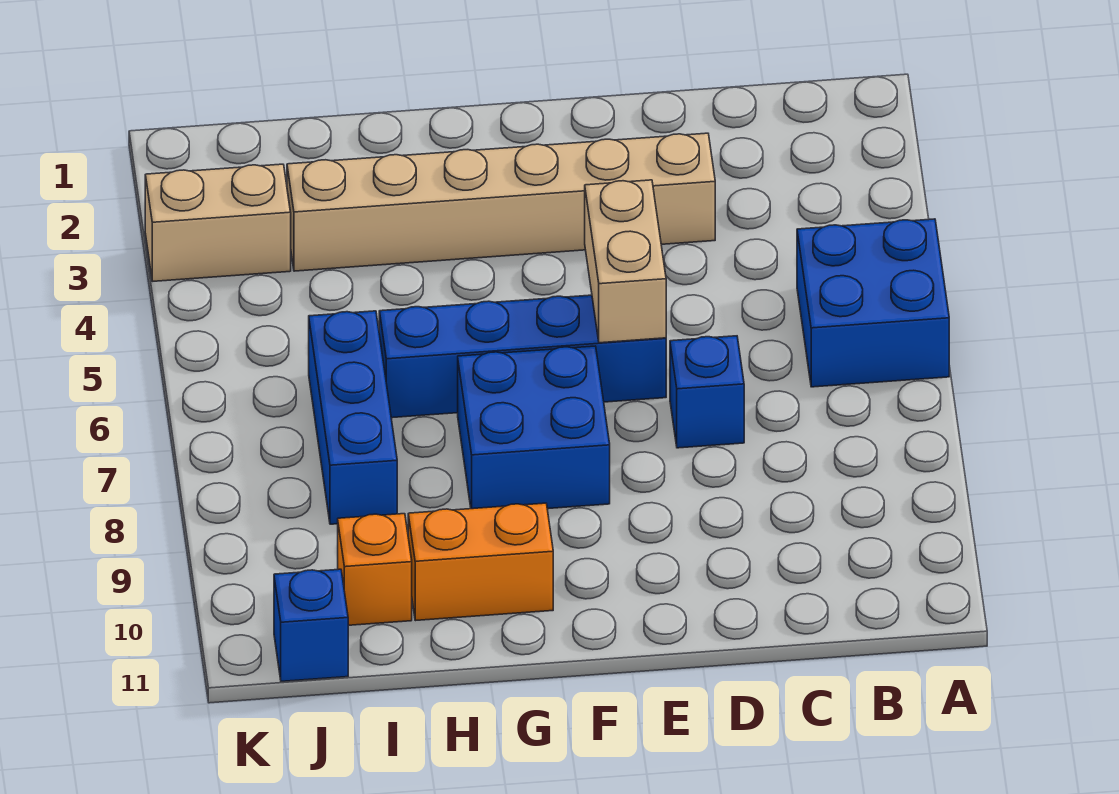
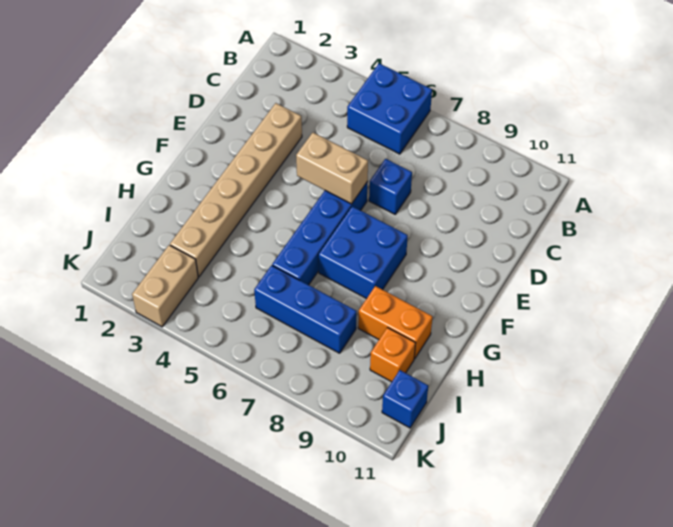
orange brick G10:H10 level 1 -> orange brick H9:H10 level 1

